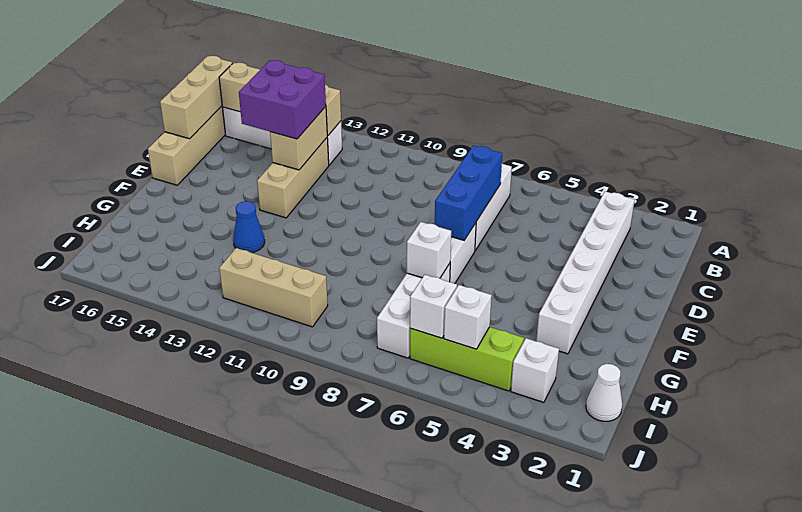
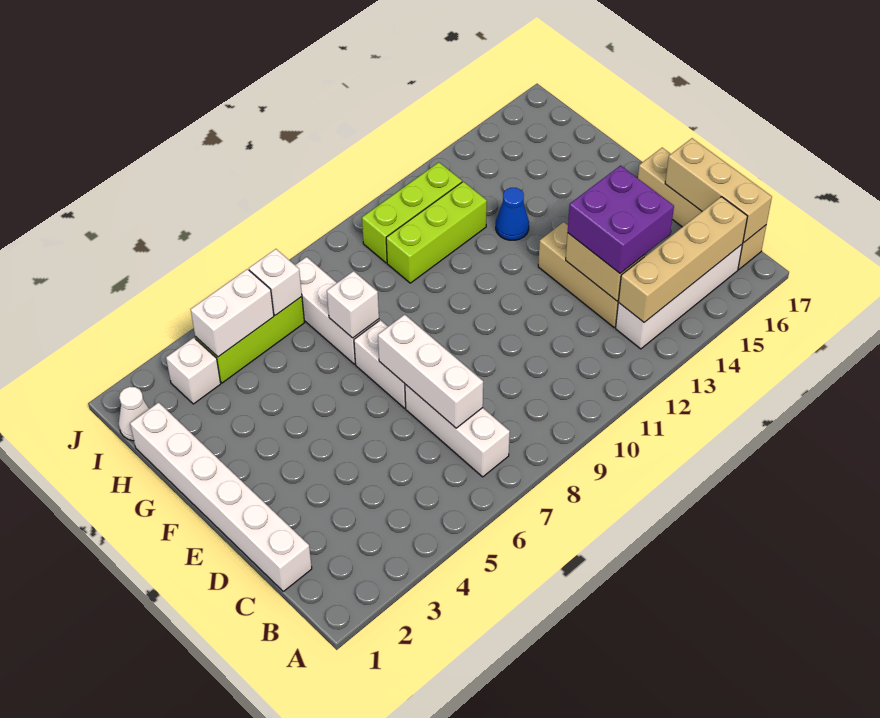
white brick B3:G3 level 1 -> white brick C1:H1 level 1
blue brick C7:E7 level 2 -> white brick C7:E7 level 2
none -> lime brick H10:H12 level 1
white brick I5 level 2 -> white brick I4:I5 level 2
tan brick I10:I12 level 1 -> lime brick I10:I12 level 1

